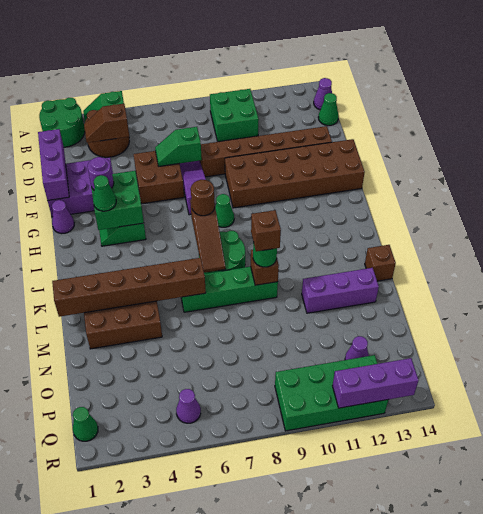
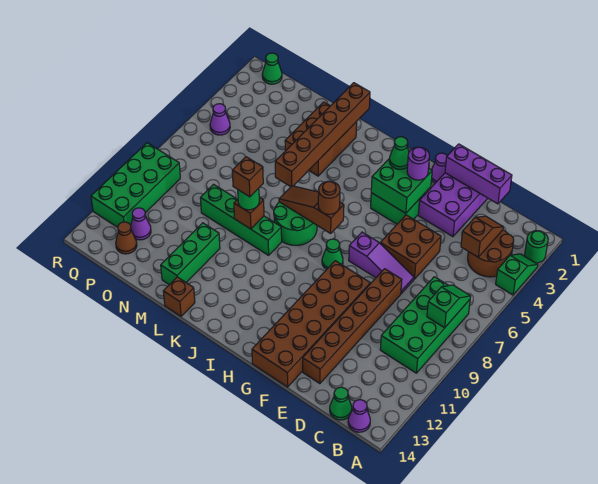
green round brick A1:B2 level 1 -> green round brick A2 level 1
green brick B9:C10 level 1 -> green brick B7:C10 level 1
green slope E6:E7 level 2 top 7 -> green slope B7:B8 level 2 top 8
green brick L6:L9 level 1 -> green brick K9:N9 level 1
purple brick M11:M13 level 1 -> green brick M11:M13 level 1
none -> brown cone P13 level 1
purple brick R11:R13 level 2 -> none

